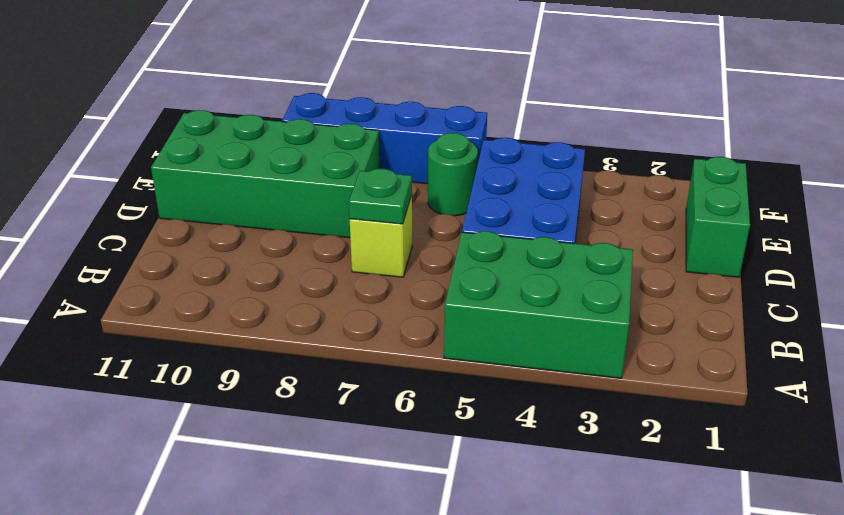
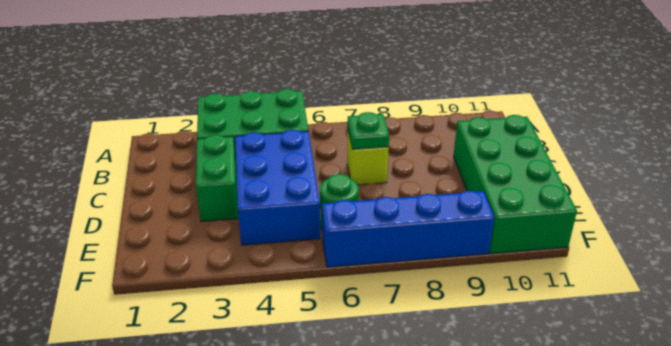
green brick D1:E1 level 1 -> green brick C3:D3 level 1
green brick D8:E11 level 1 -> green brick C10:F11 level 1

